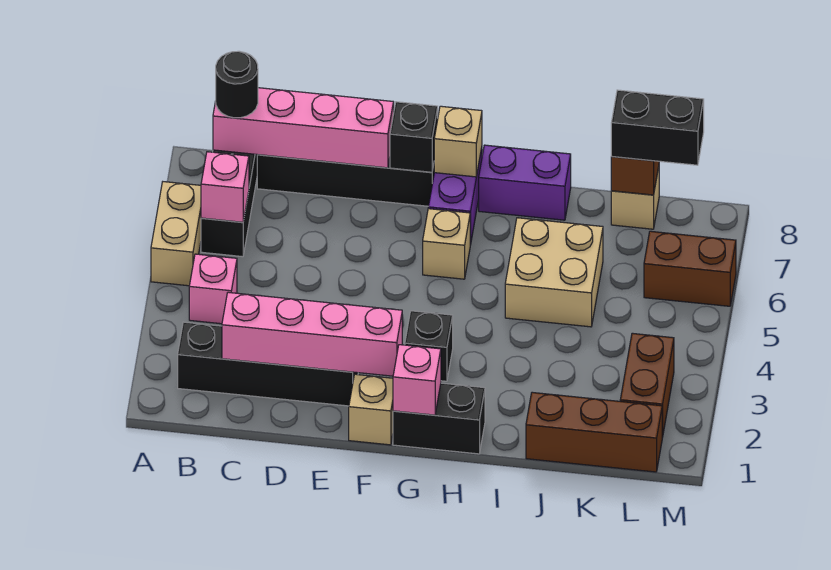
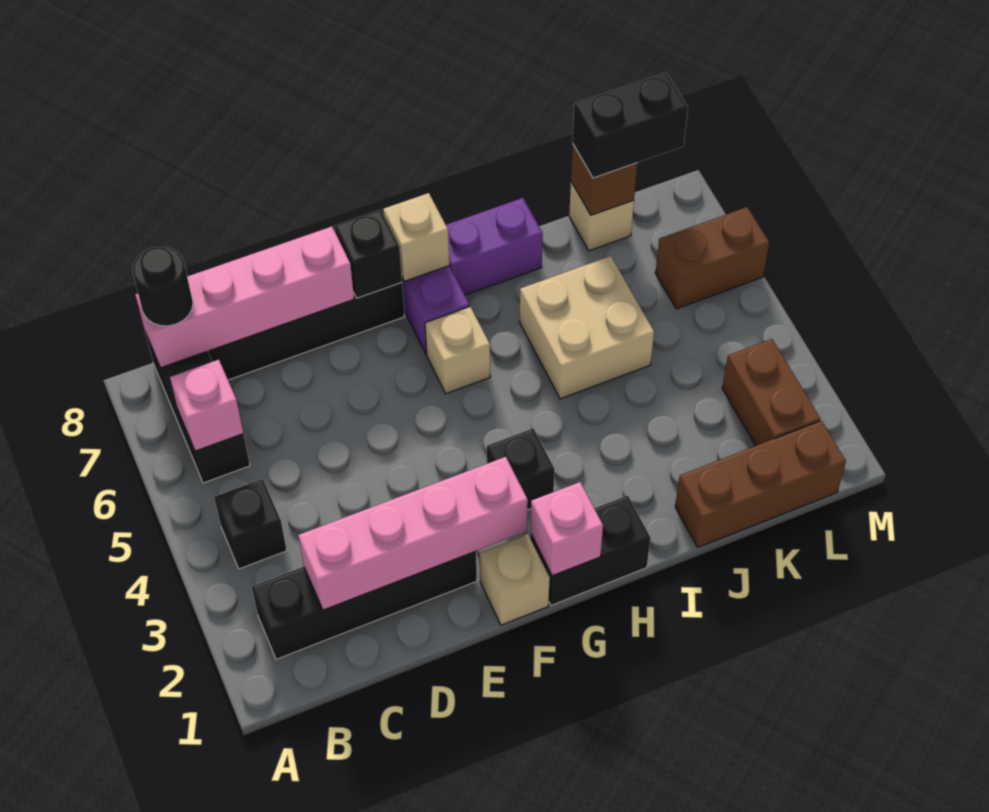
tan brick A5:A6 level 1 -> none
pink brick B4 level 1 -> black brick B4 level 1

